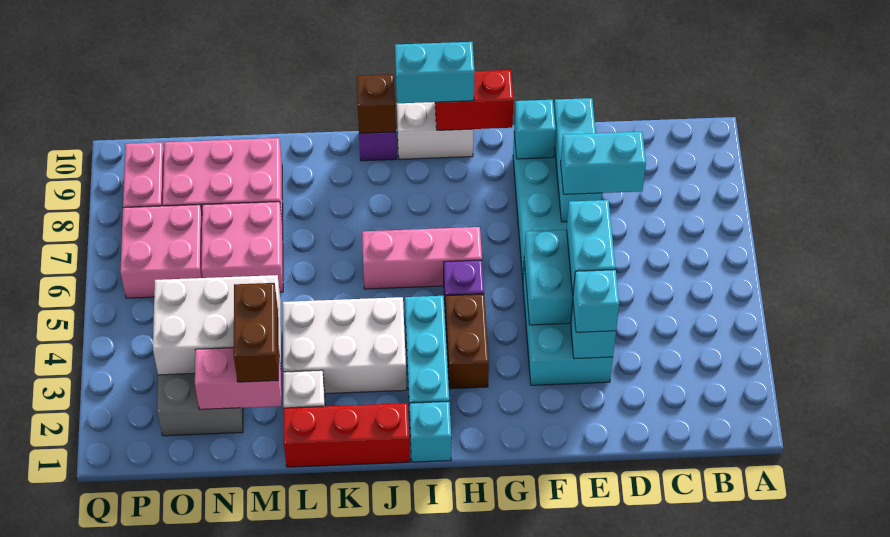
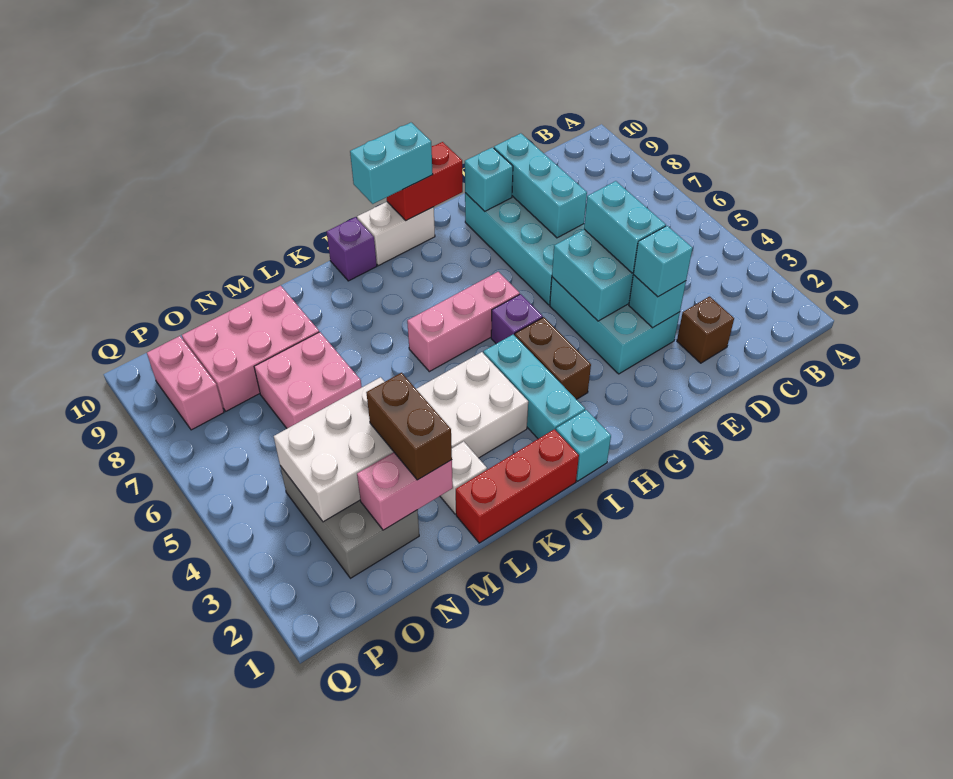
cyan brick D7:E7 level 3 -> none
brown brick J10 level 2 -> brown brick D2 level 1
pink brick O6:P7 level 1 -> none

